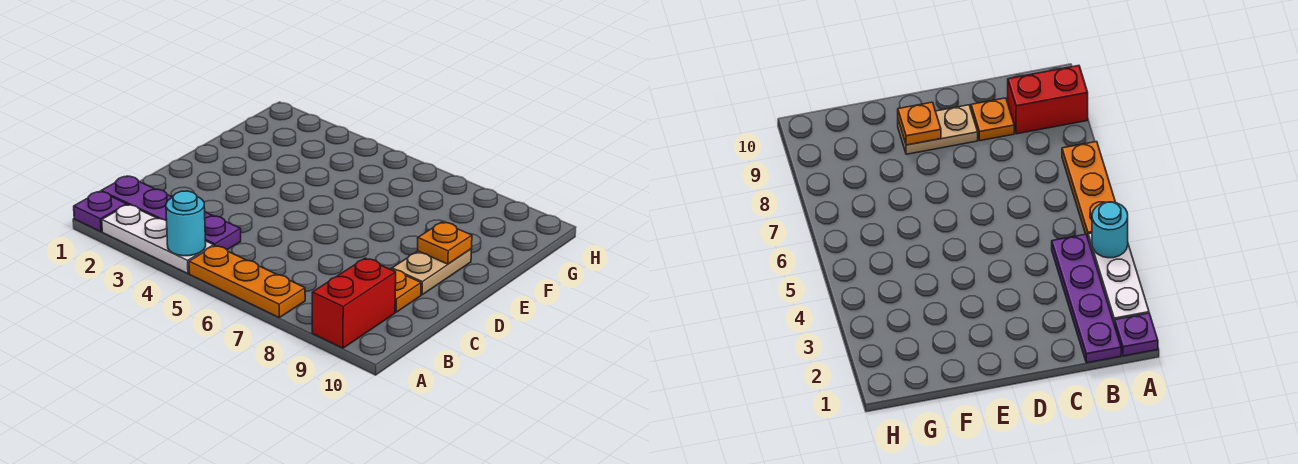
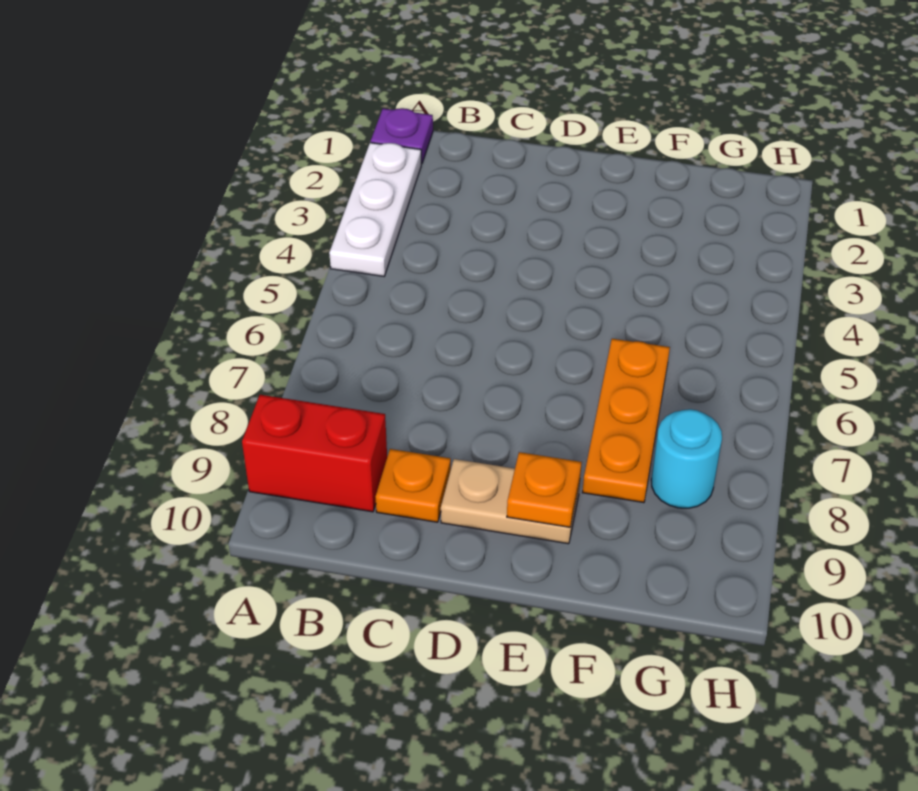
cyan round brick A4 level 2 -> cyan round brick G8 level 1
orange plate A5:A7 level 1 -> orange plate F6:F8 level 1
purple plate B1:B4 level 1 -> none

